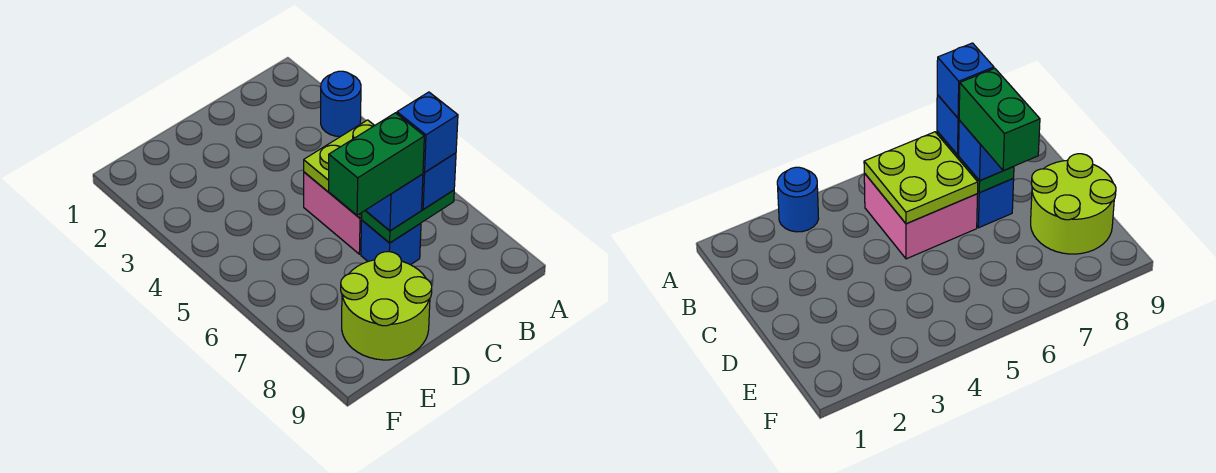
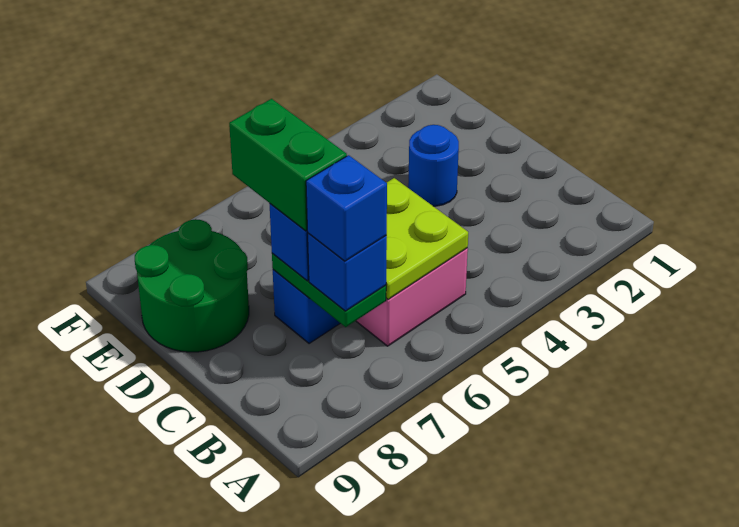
blue round brick A3 level 1 -> blue round brick D3 level 1
lime round brick D8:E9 level 1 -> green round brick D8:E9 level 1

